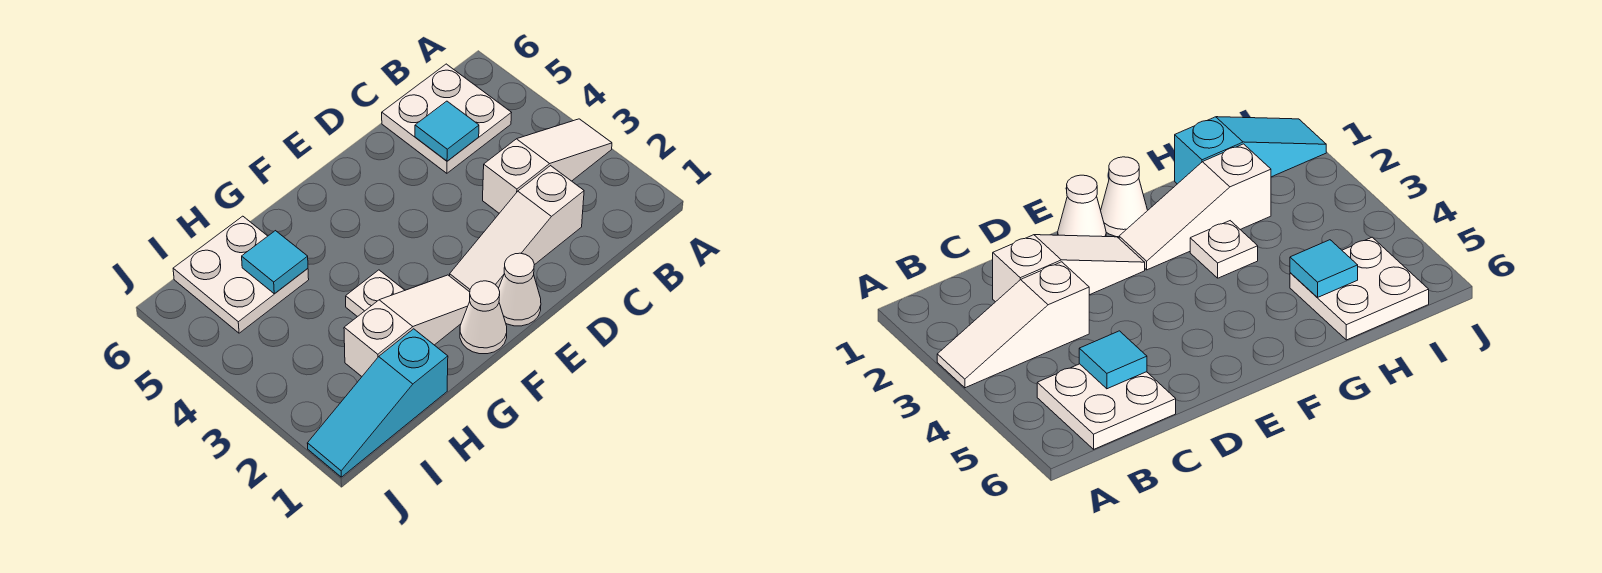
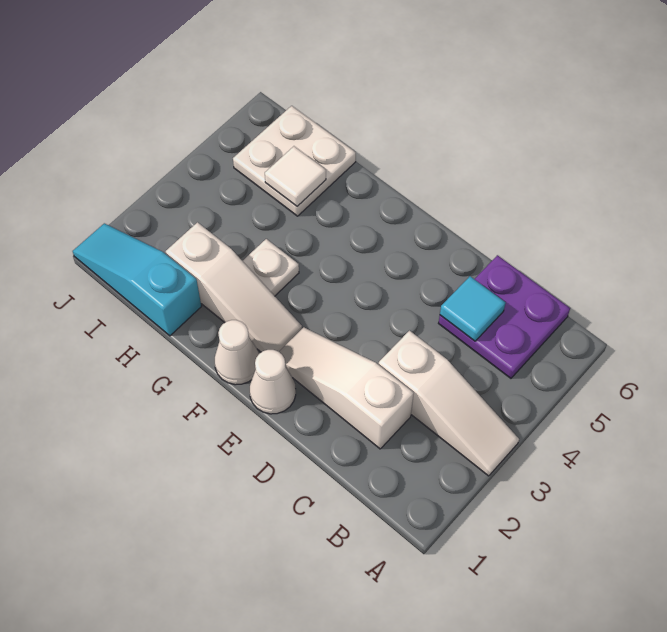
white plate B5:C6 level 1 -> purple plate B5:C6 level 1
cyan tile H5 level 2 -> white tile H5 level 2

